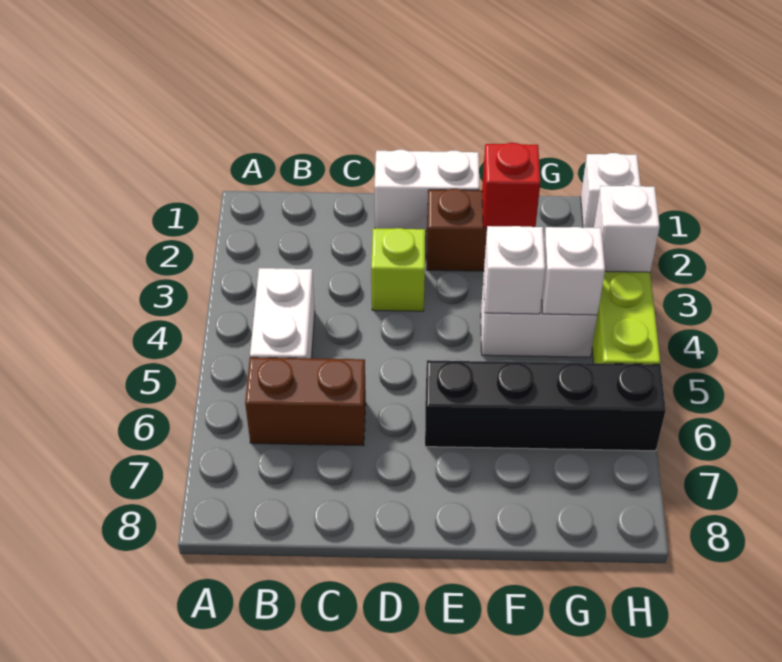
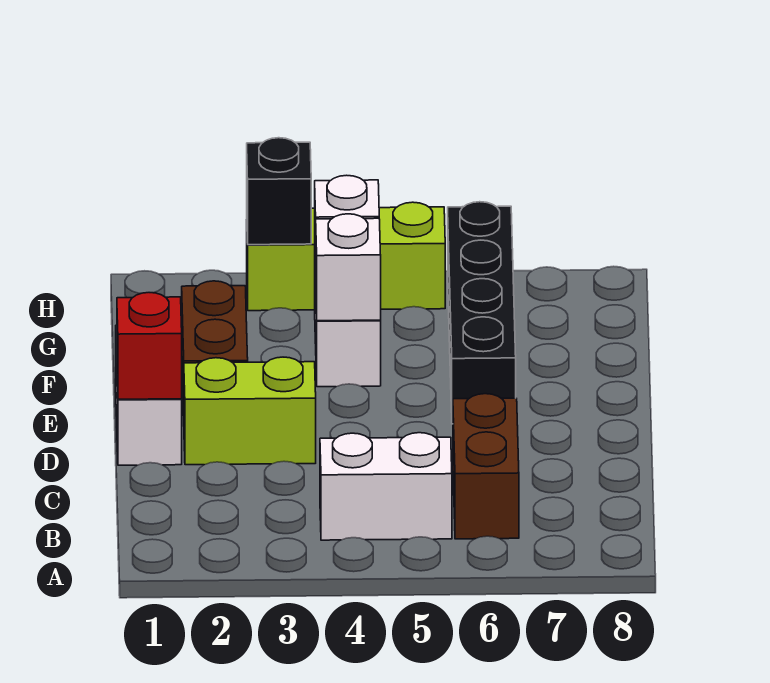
lime brick D3 level 1 -> lime brick D2:D3 level 1
red brick F2 level 2 -> red brick D1 level 2
white brick H1 level 1 -> none
white brick H3 level 2 -> black brick H3 level 2

